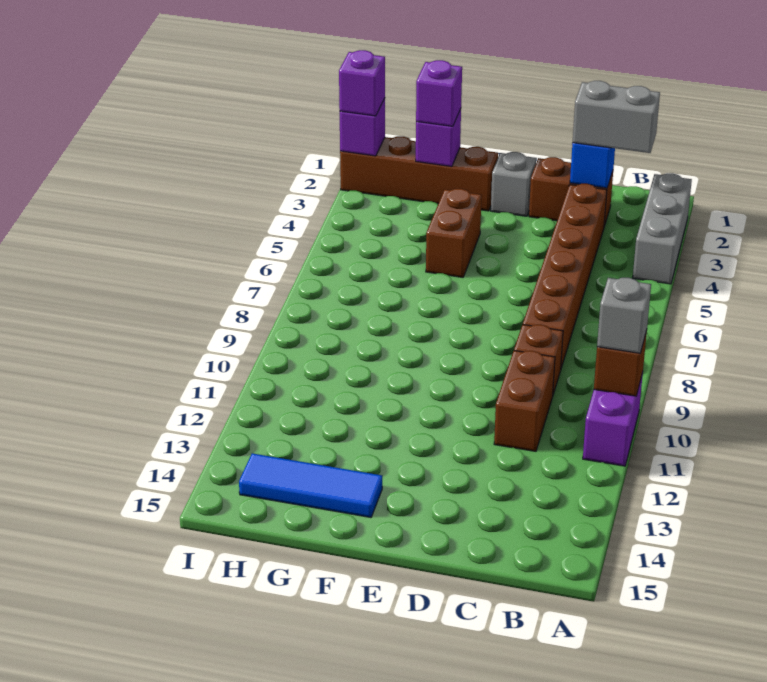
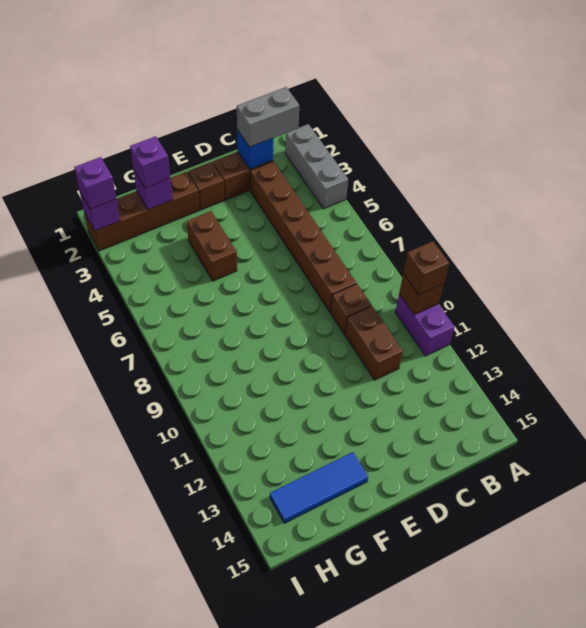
grey brick A10 level 3 -> brown brick A10 level 3
grey brick E2 level 1 -> brown brick E2 level 1

